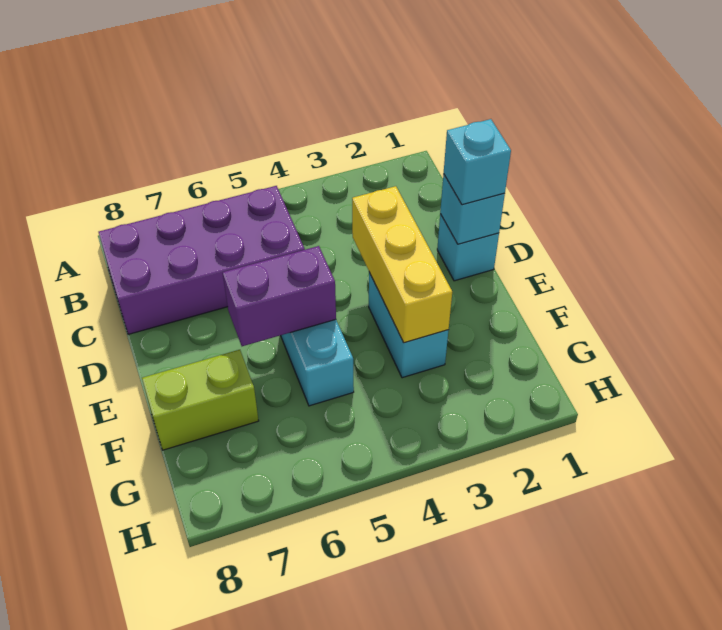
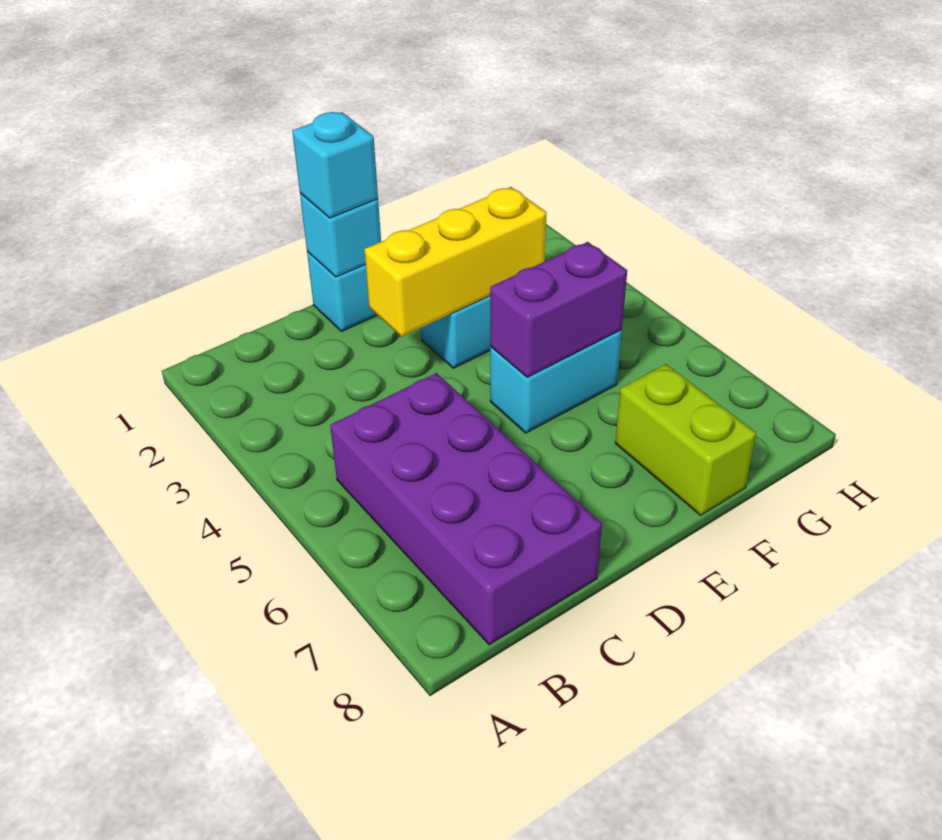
purple brick E5:E6 level 2 -> purple brick E5:F5 level 2

